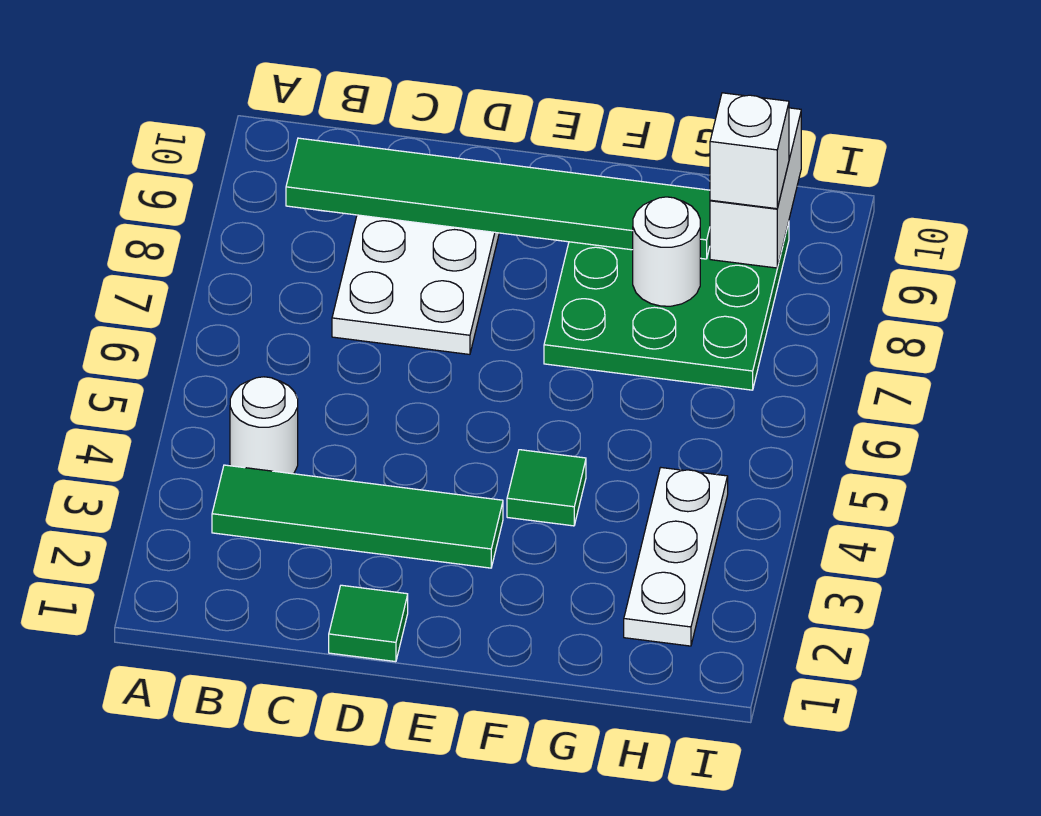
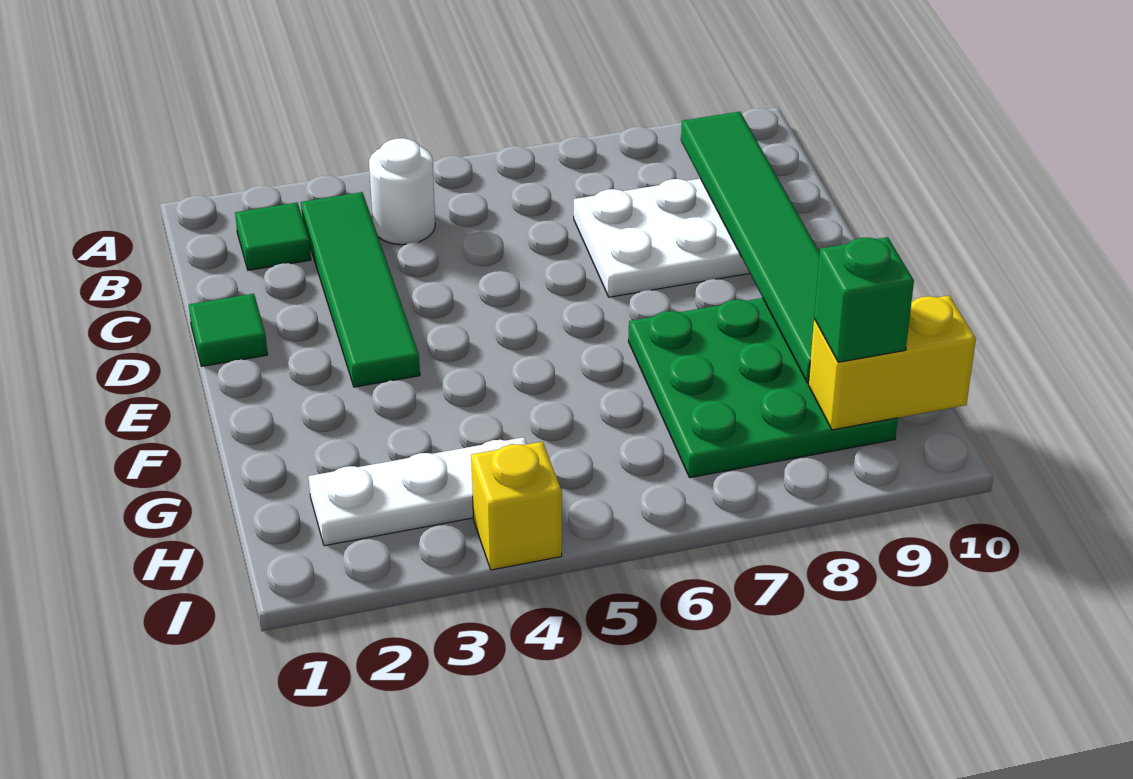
green tile F4 level 1 -> green tile B2 level 1
white round brick G8 level 2 -> none
white brick H9:H10 level 2 -> yellow brick H9:H10 level 2
white brick H9 level 3 -> green brick H9 level 3
none -> yellow brick I4 level 1

